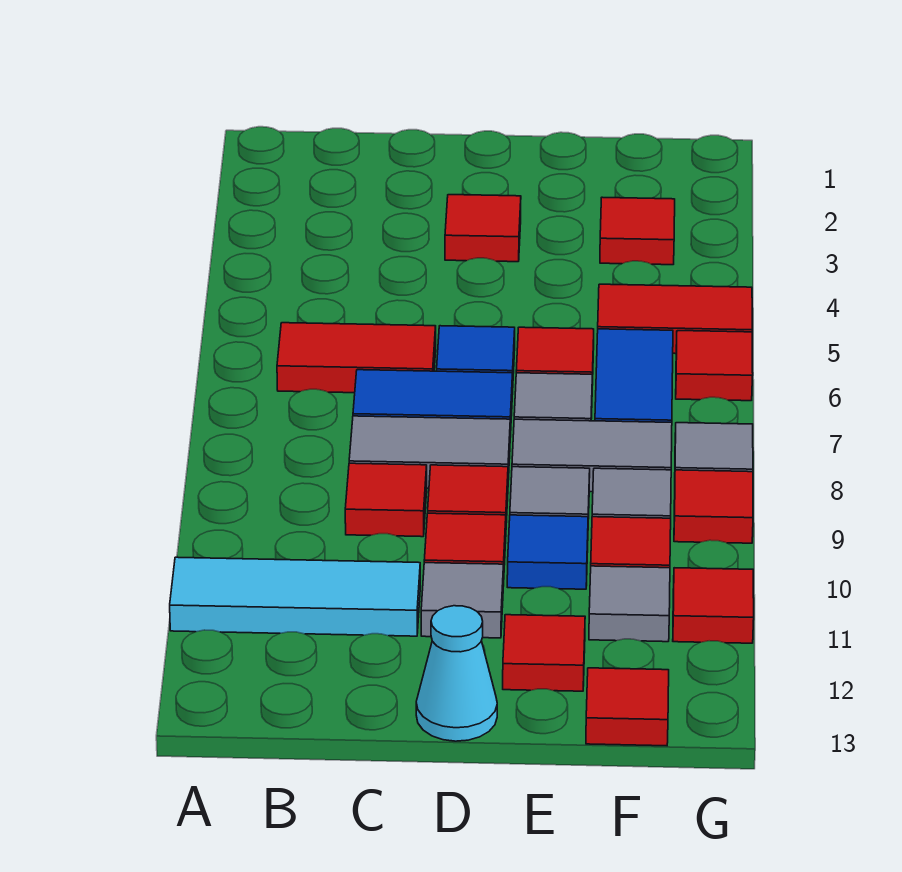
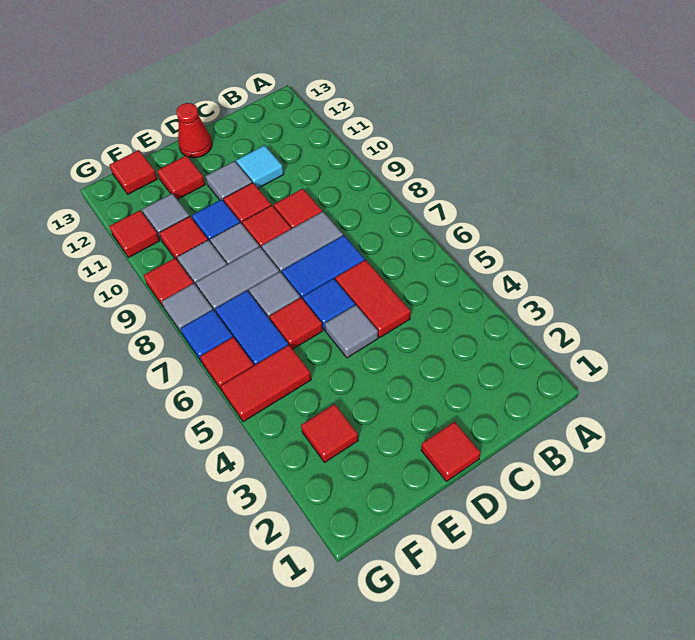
cyan tile A11:C11 level 1 -> cyan tile C11 level 1
red tile B6:C6 level 1 -> red tile C5:C6 level 1
red tile D3 level 1 -> red tile D1 level 1
none -> grey tile D5 level 1
cyan cone D13 level 1 -> red cone D13 level 1
none -> blue tile G7 level 1

